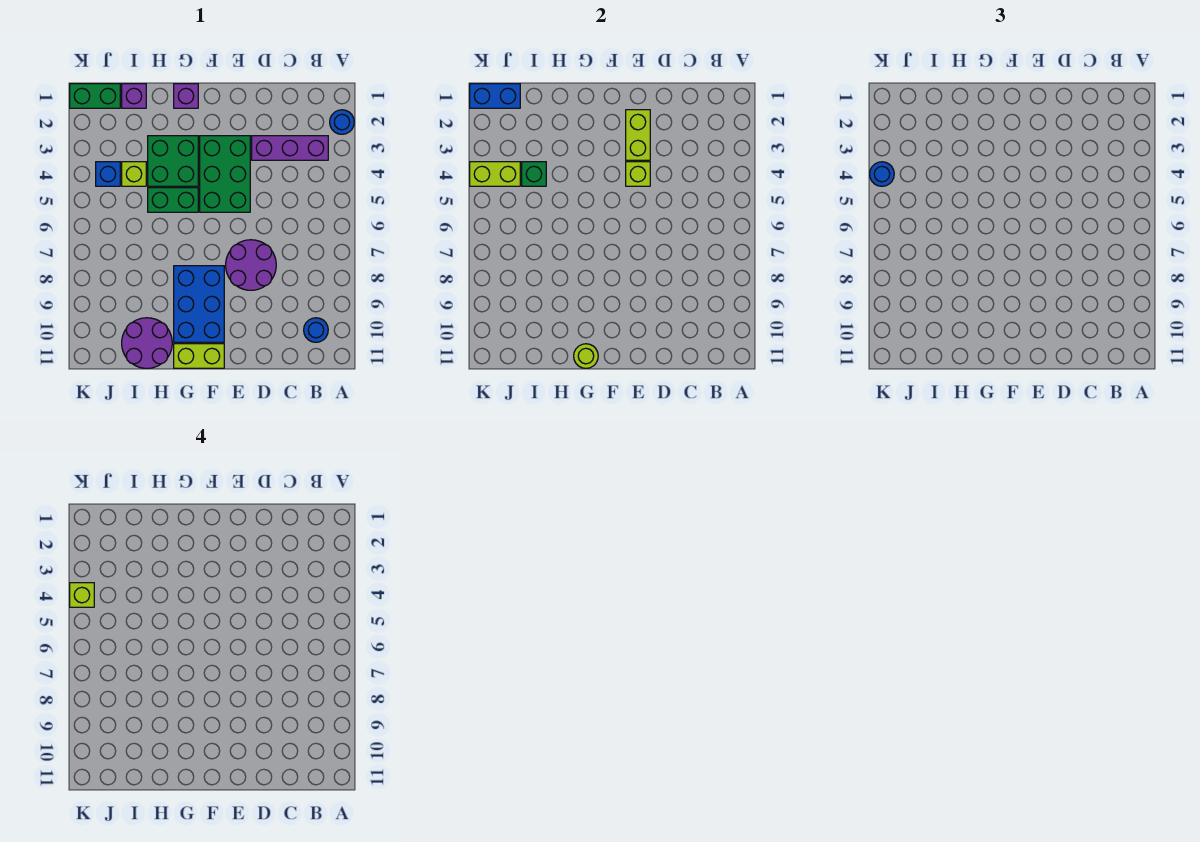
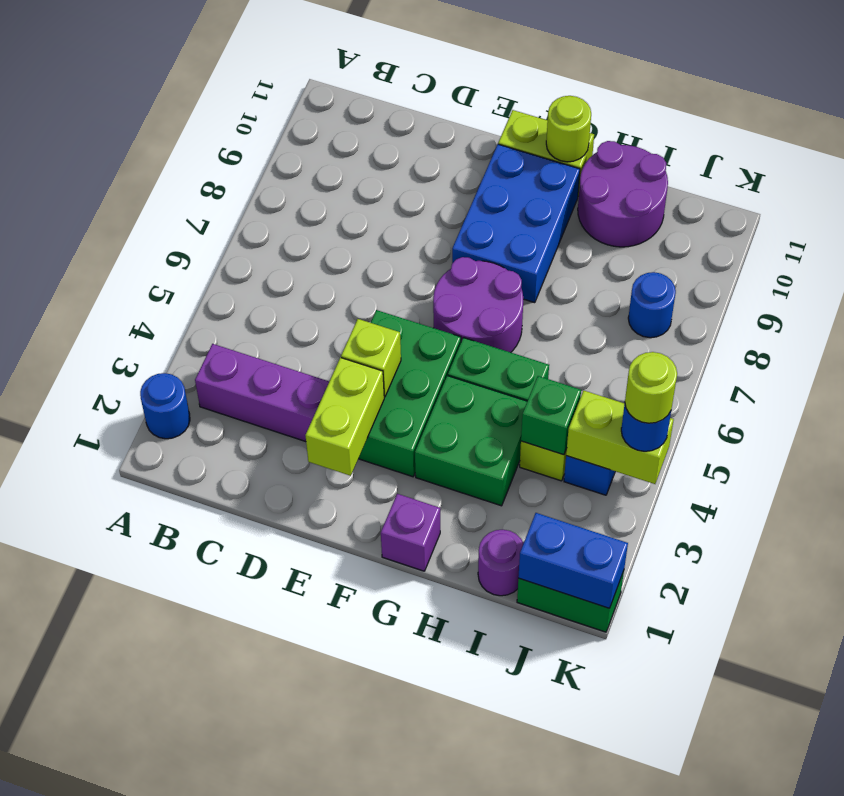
blue round brick B10 level 1 -> blue round brick J8 level 1
purple round brick D7:E8 level 1 -> purple round brick F6:G7 level 1
purple brick I1 level 1 -> purple round brick I1 level 1
lime brick K4 level 4 -> lime round brick K4 level 4

